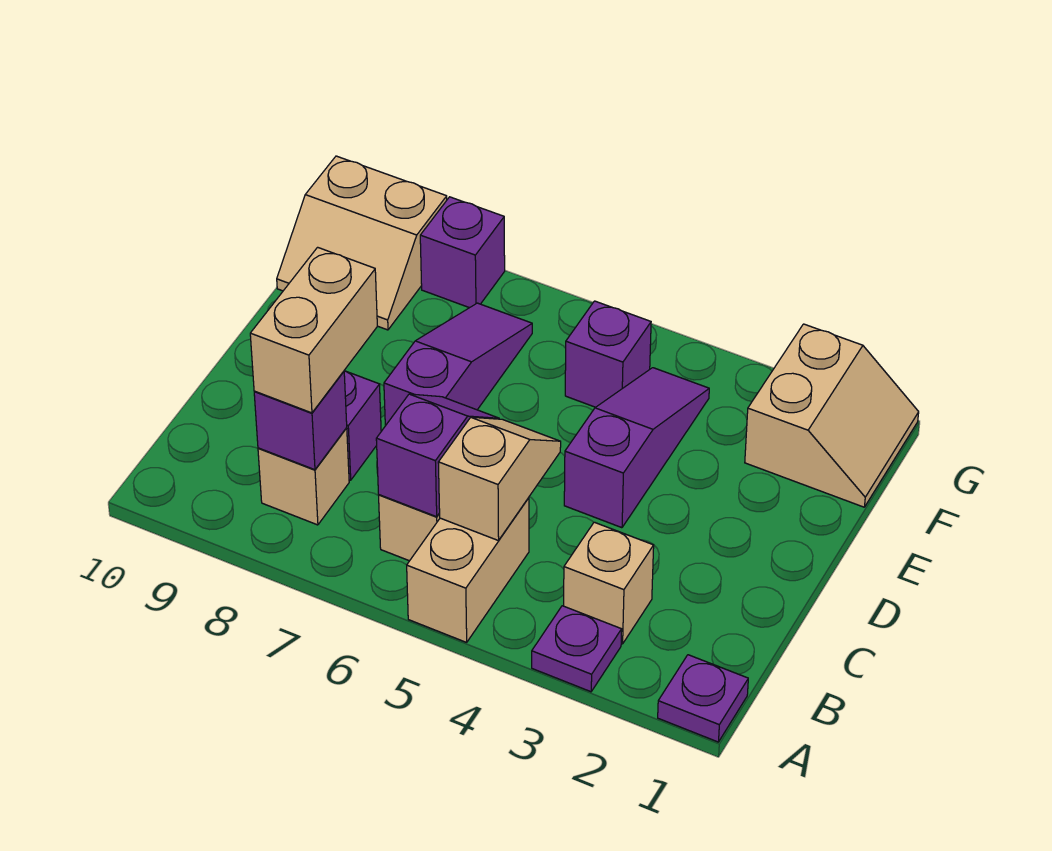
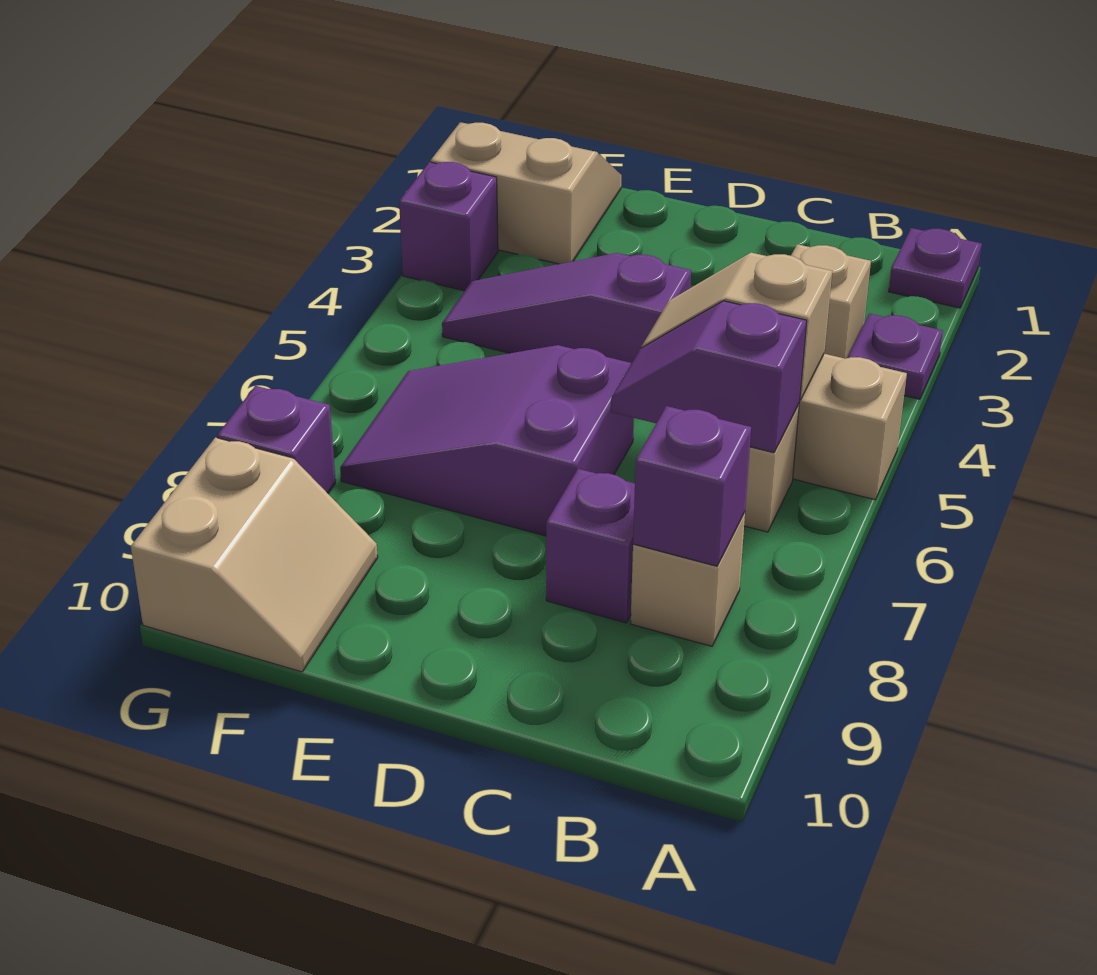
tan brick B8:C8 level 3 -> none
purple slope D7:F7 level 1 top D -> purple slope D6:F7 level 1 top D
purple brick F5 level 1 -> purple brick G3 level 1

